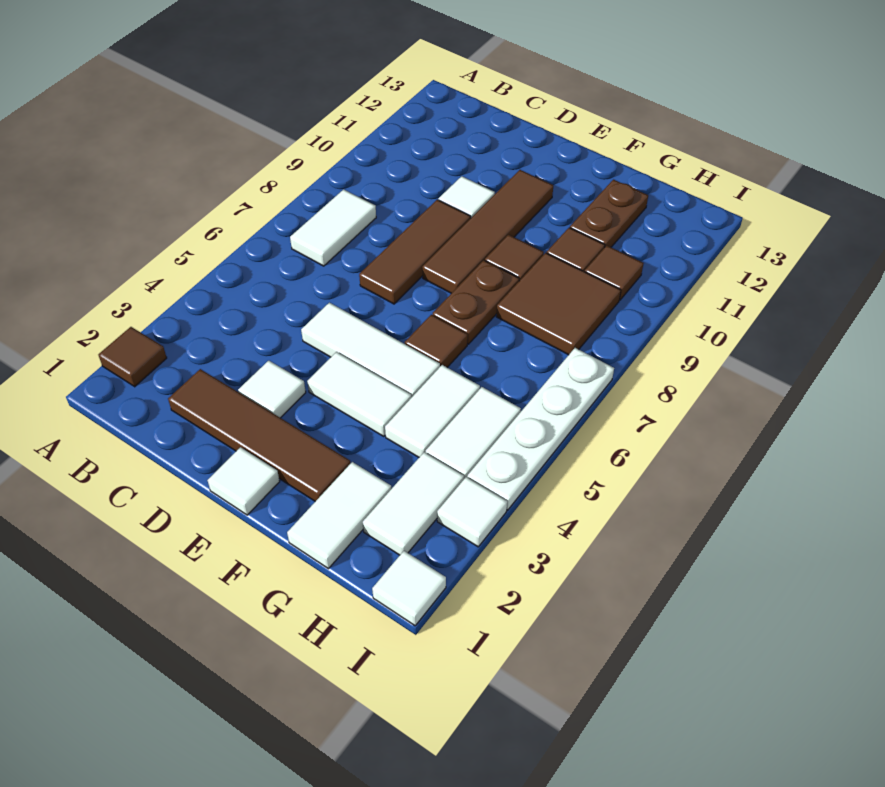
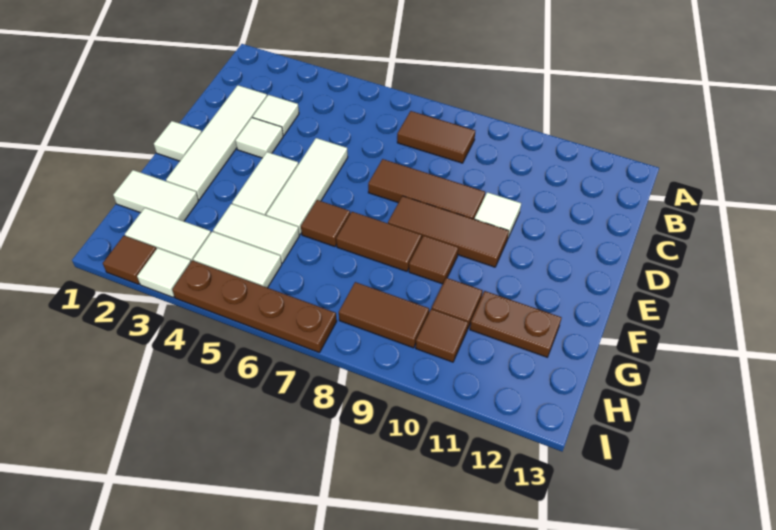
brown tile A2 level 1 -> brown tile I2 level 1
white tile B7:B8 level 1 -> brown tile B7:B8 level 1
brown tile C2:F2 level 1 -> white tile C2:F2 level 1
brown tile E8:E11 level 1 -> brown tile E8:E10 level 1
brown plate F7:F8 level 1 -> brown tile F7:F8 level 1
brown tile G8:H9 level 1 -> brown tile H8:H9 level 1
white tile I1 level 1 -> white tile C3 level 1
white plate I4:I7 level 1 -> brown plate I4:I7 level 1

